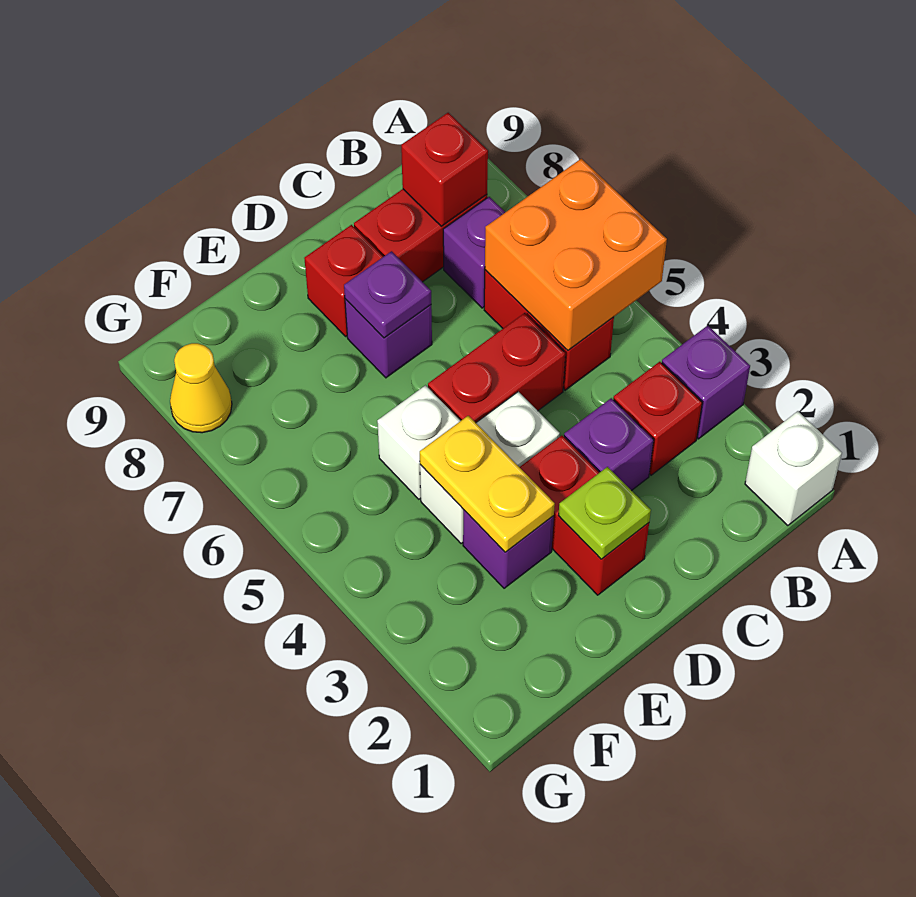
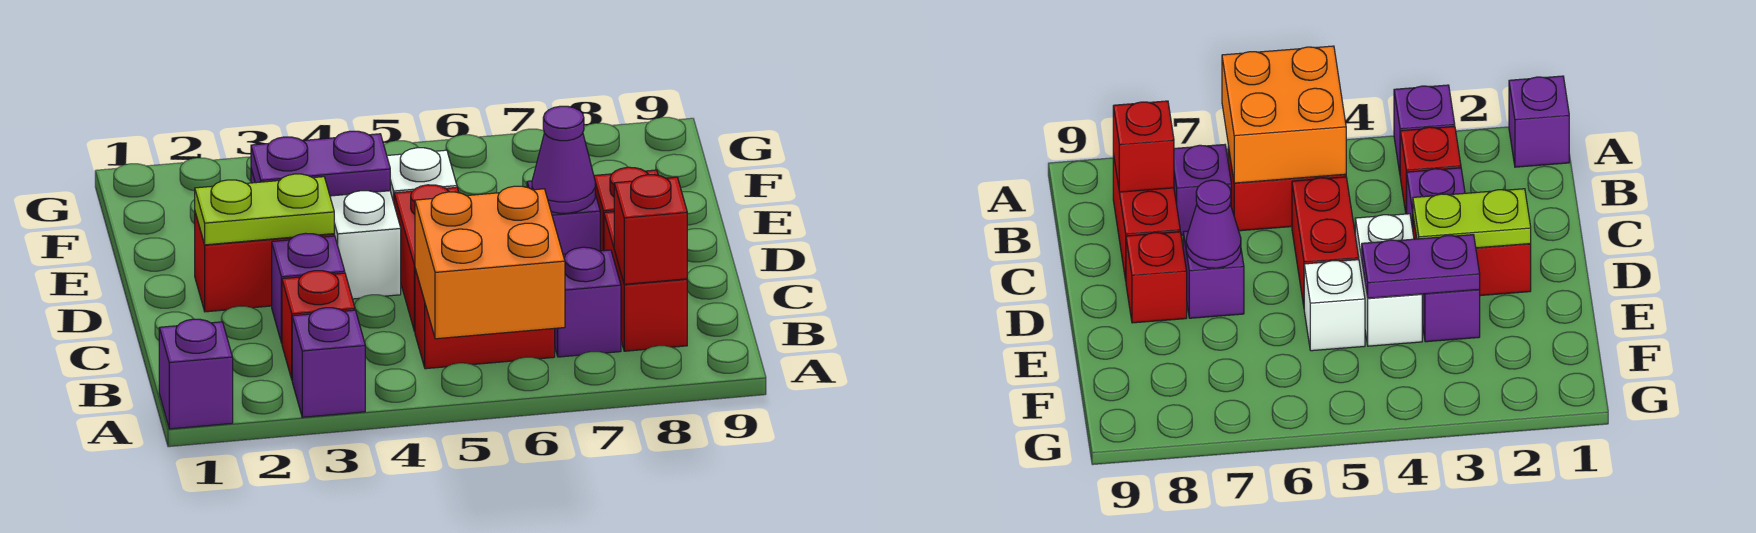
white brick A1 level 1 -> purple brick A1 level 1
lime plate D2 level 2 -> lime plate D2:D3 level 2
purple plate D7 level 2 -> purple cone D7 level 2
yellow plate E3:E4 level 2 -> purple plate E3:E4 level 2
yellow cone G8 level 1 -> none

